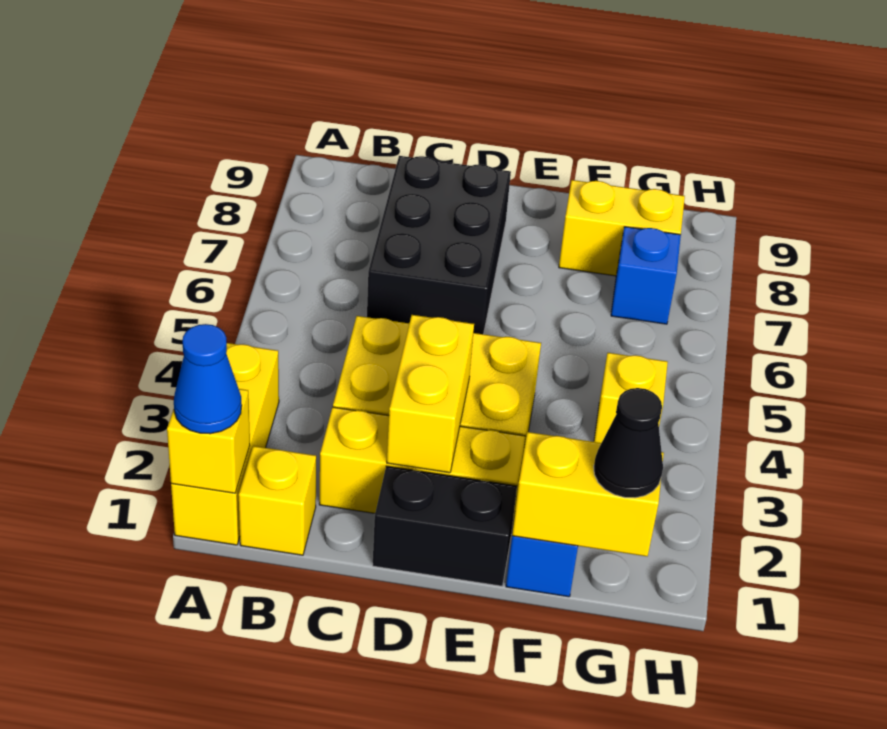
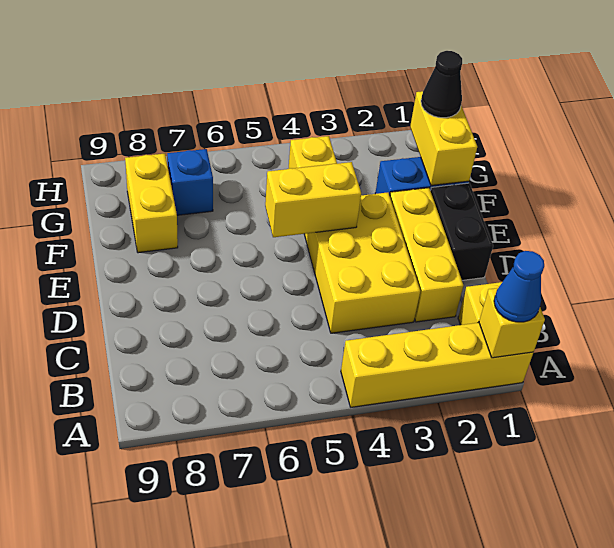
yellow brick A1:A3 level 1 -> yellow brick A1:A4 level 1
black brick C6:D8 level 1 -> none
yellow brick D2:D3 level 2 -> yellow brick E4:E5 level 2

